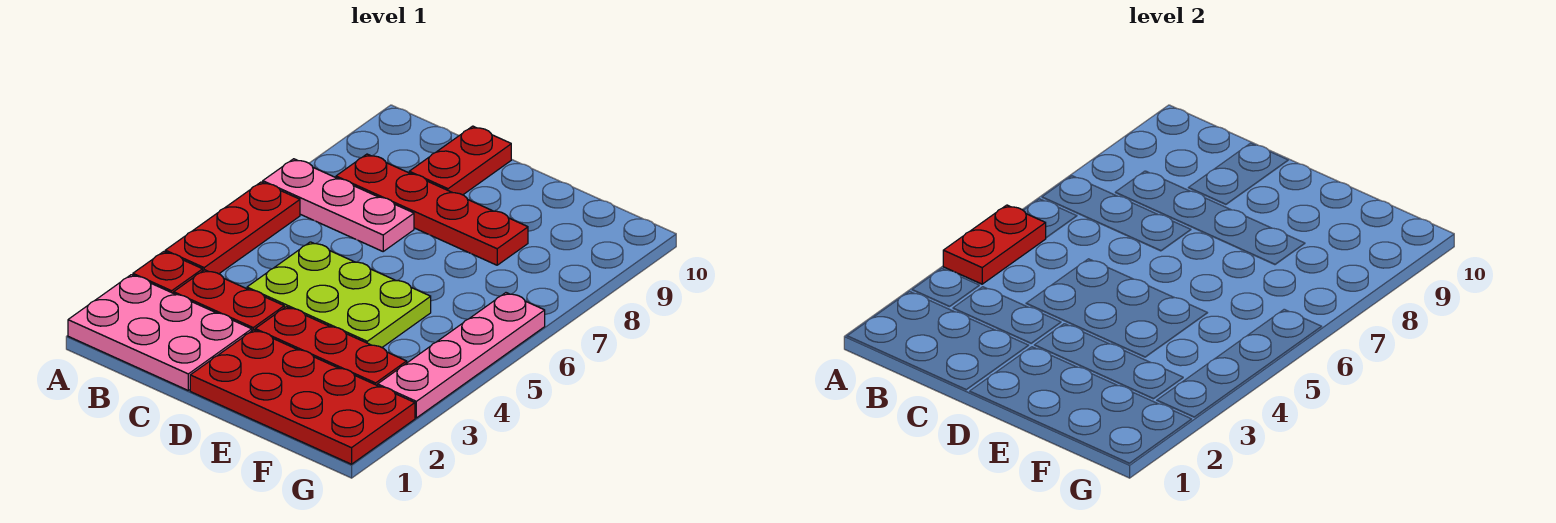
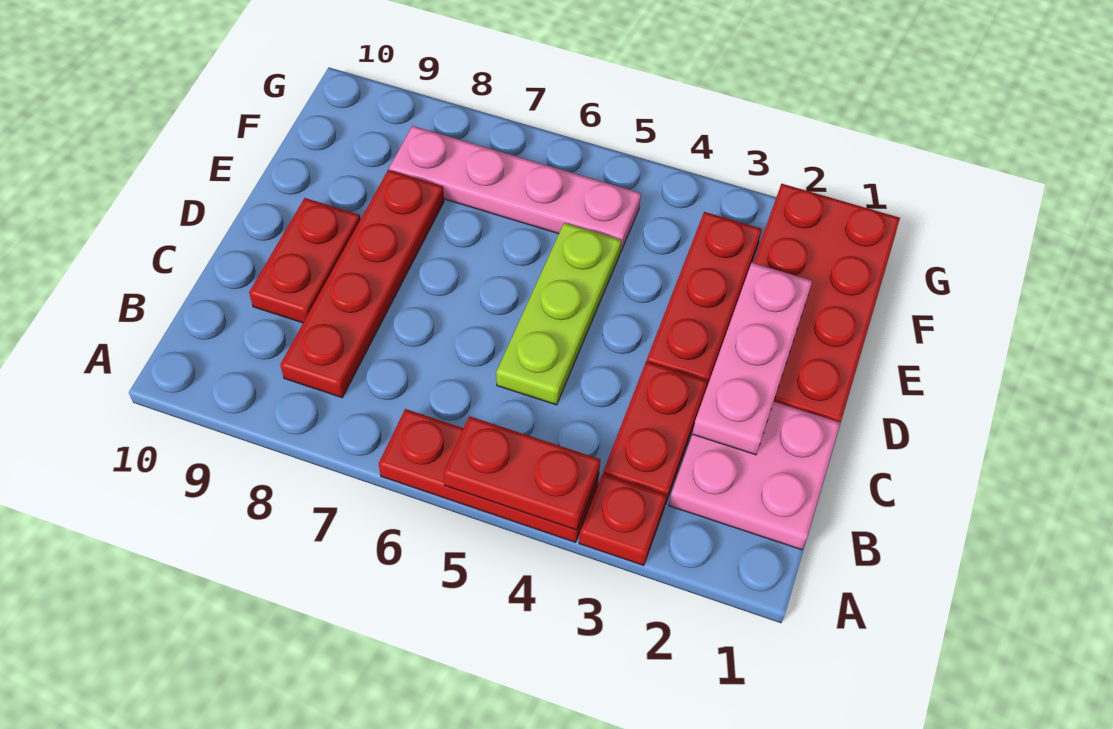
pink plate A1:C2 level 1 -> pink plate B1:C2 level 1
pink plate A7:C7 level 1 -> pink plate C2:E2 level 2
lime plate C4:E5 level 1 -> lime plate C5:E5 level 1
red plate C9:C10 level 1 -> red plate C9:D9 level 1
pink plate G3:G6 level 1 -> pink plate F5:F8 level 1

